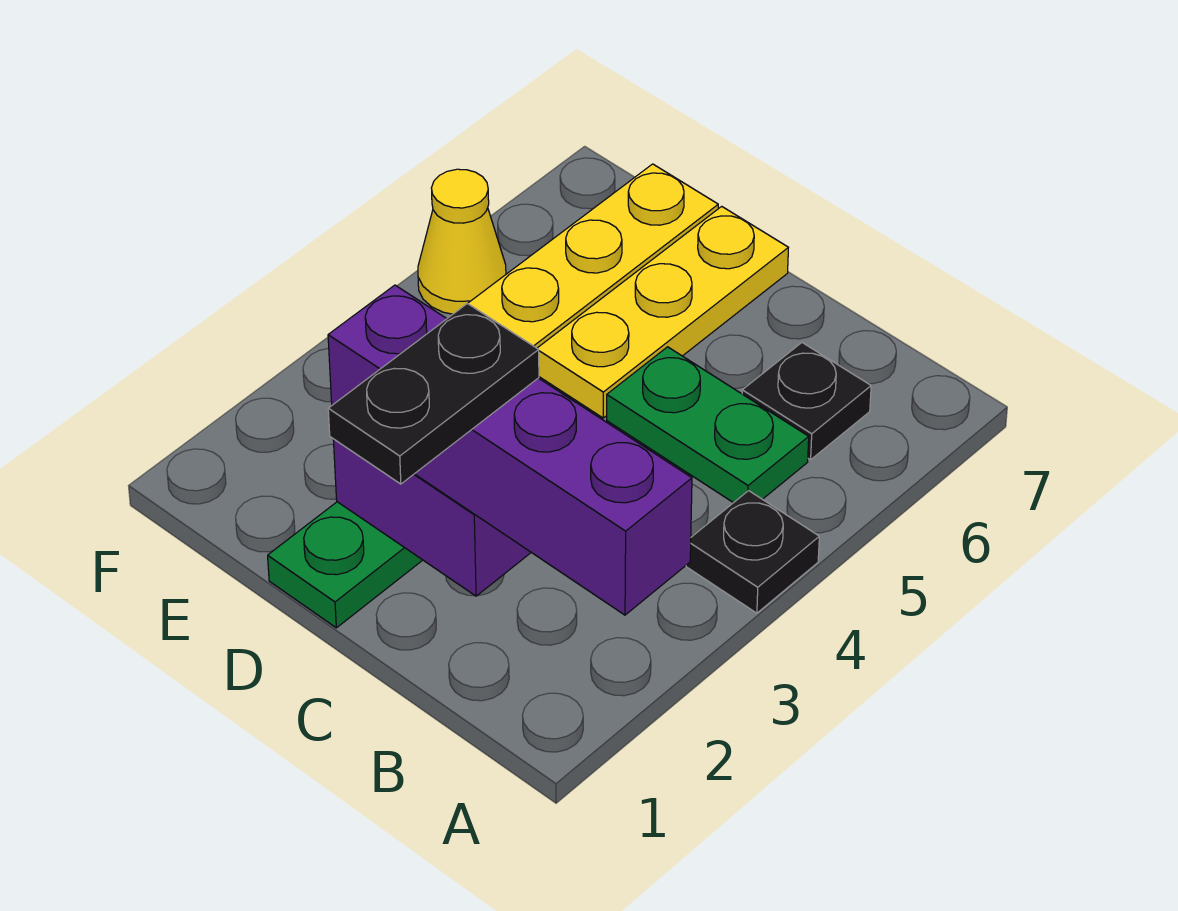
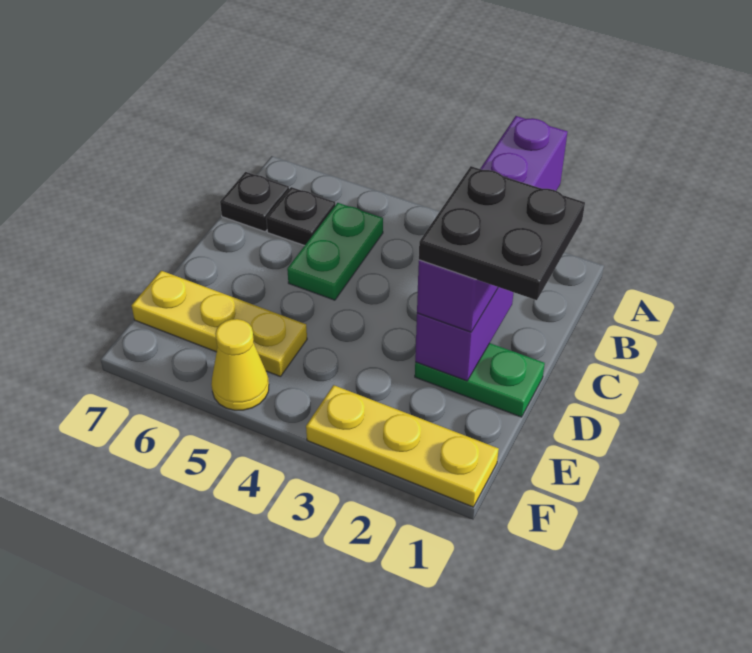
black plate A4 level 1 -> black plate B7 level 1
black plate C1:C2 level 4 -> black plate C1:D2 level 4
yellow plate D5:D7 level 1 -> yellow plate F1:F3 level 1

